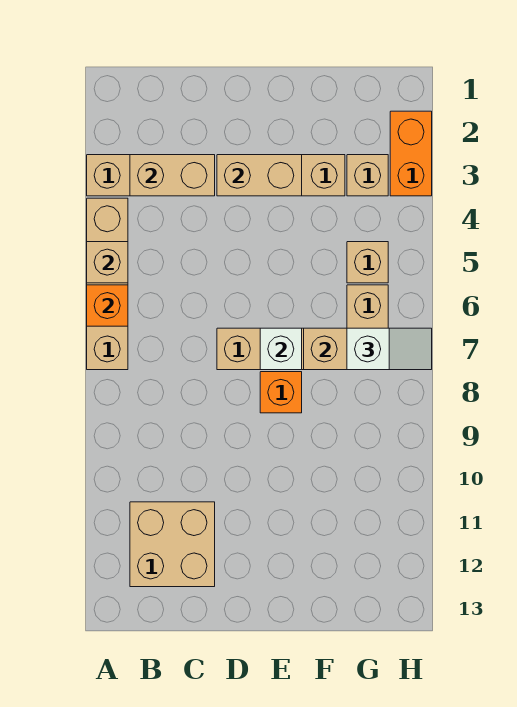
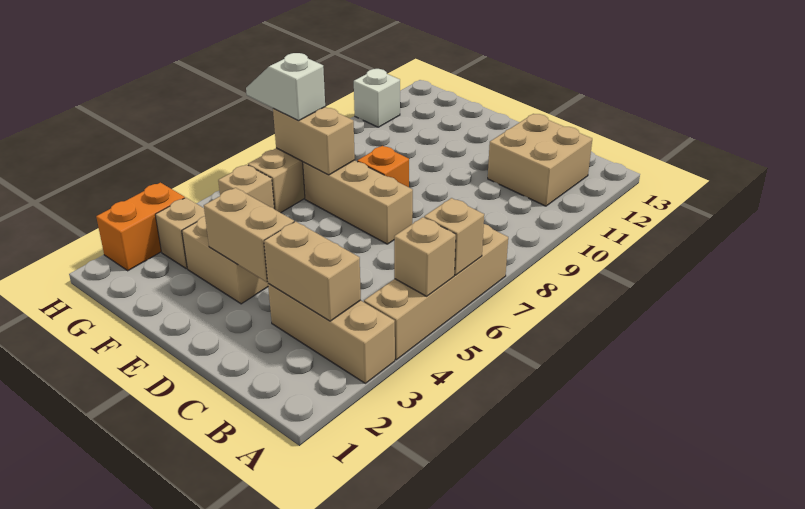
orange brick A6 level 2 -> tan brick A6 level 2
white brick E7 level 2 -> white brick H11 level 1

